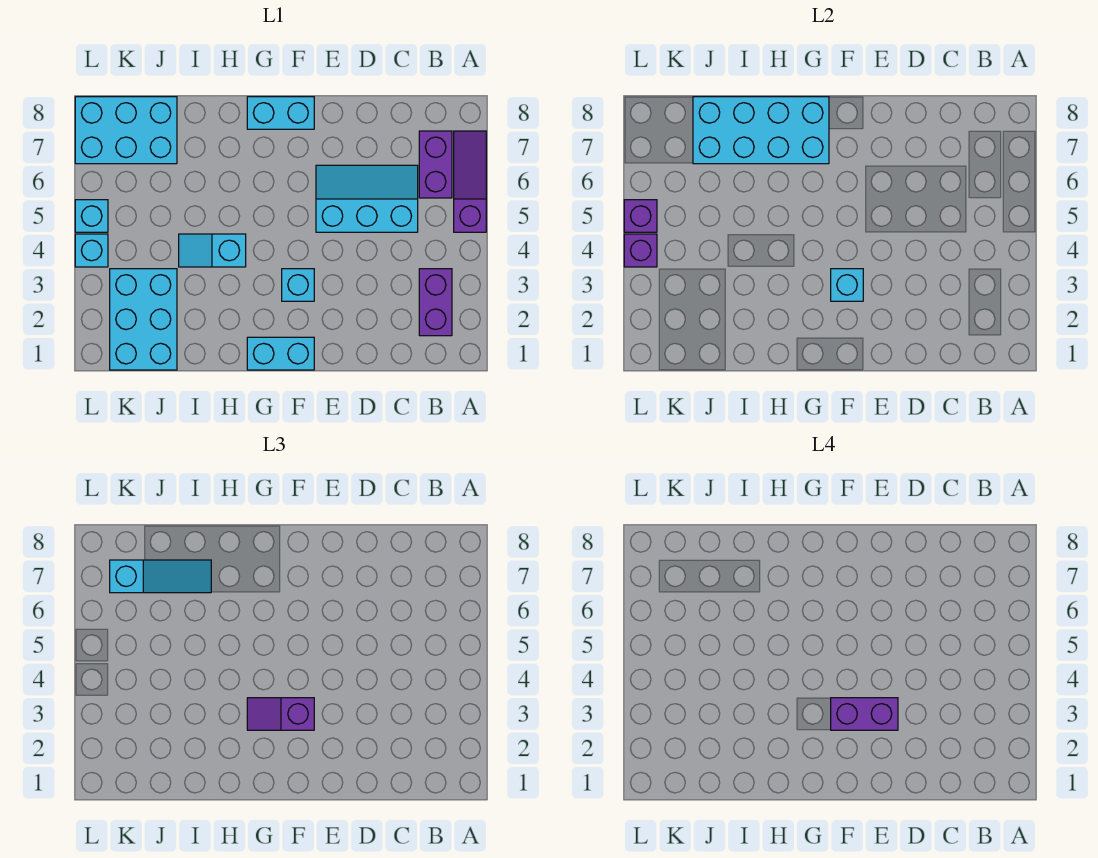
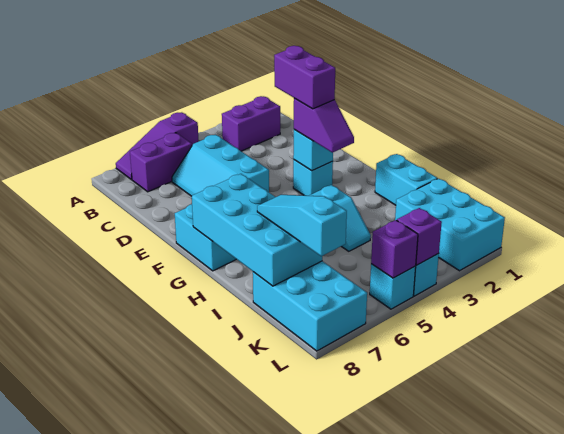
cyan brick F1:G1 level 1 -> cyan brick H1:I1 level 1
cyan brick J1:K3 level 1 -> cyan brick J1:L2 level 1

